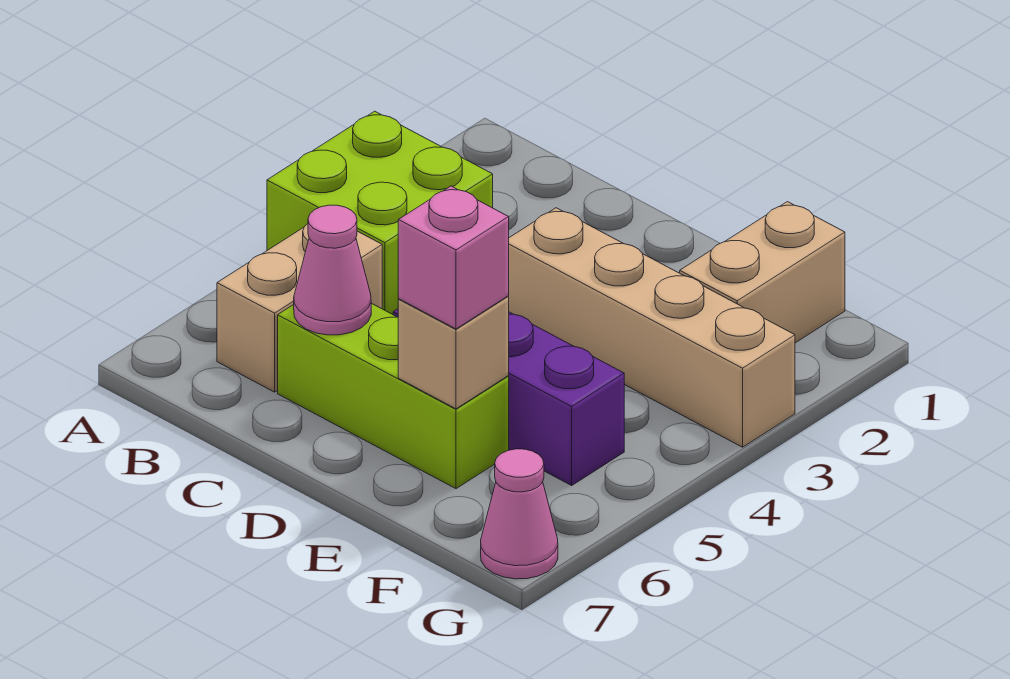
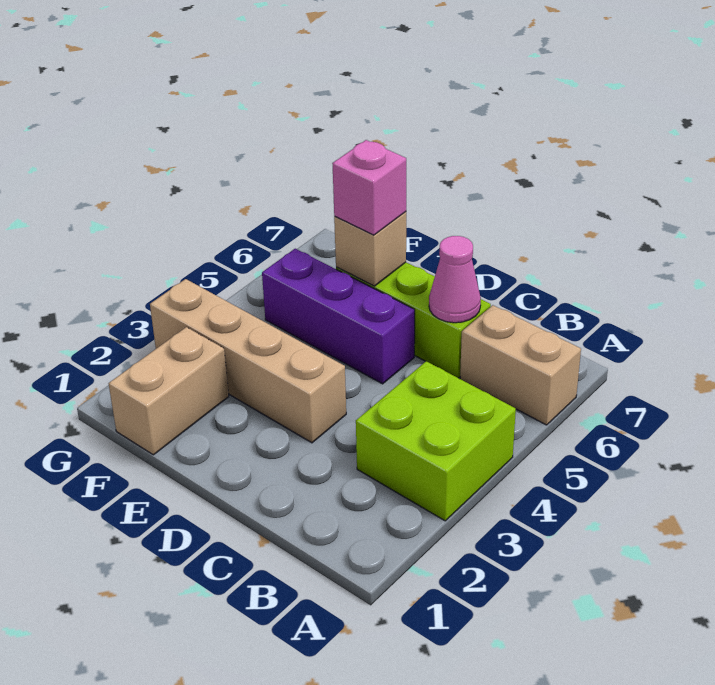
tan brick B5:B6 level 1 -> tan brick A6:B6 level 1
pink cone G7 level 1 -> none

